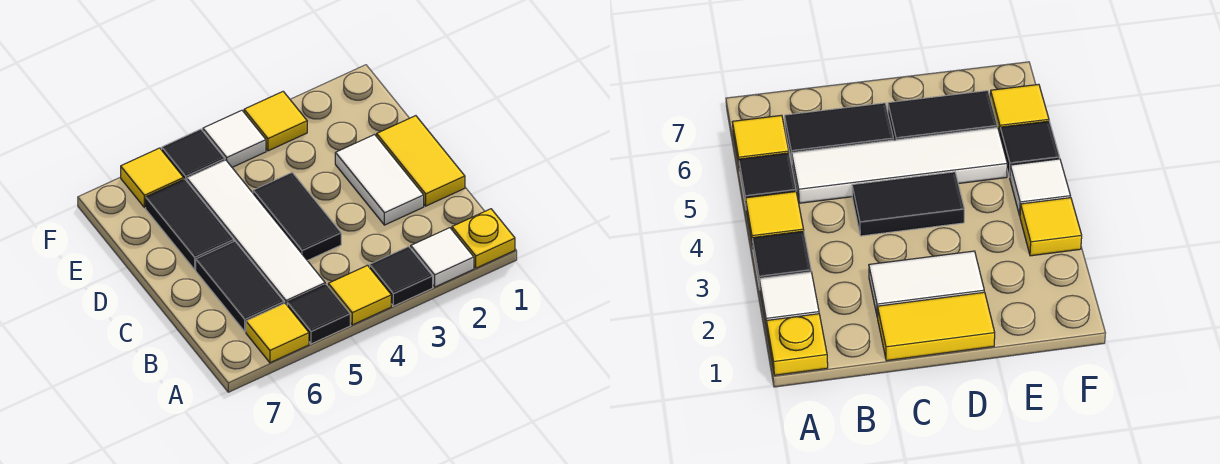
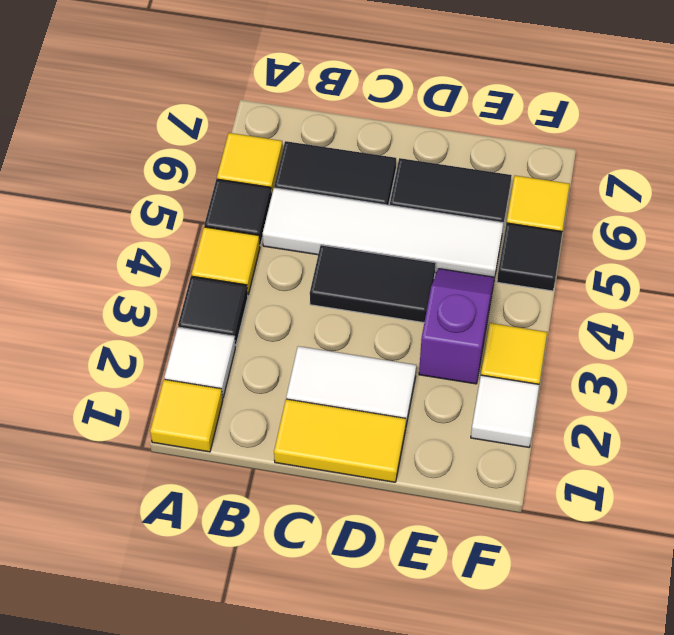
yellow plate A1 level 1 -> yellow tile A1 level 1
none -> purple slope E3:E4 level 1 top 3
white tile F4 level 1 -> white tile F2 level 1

